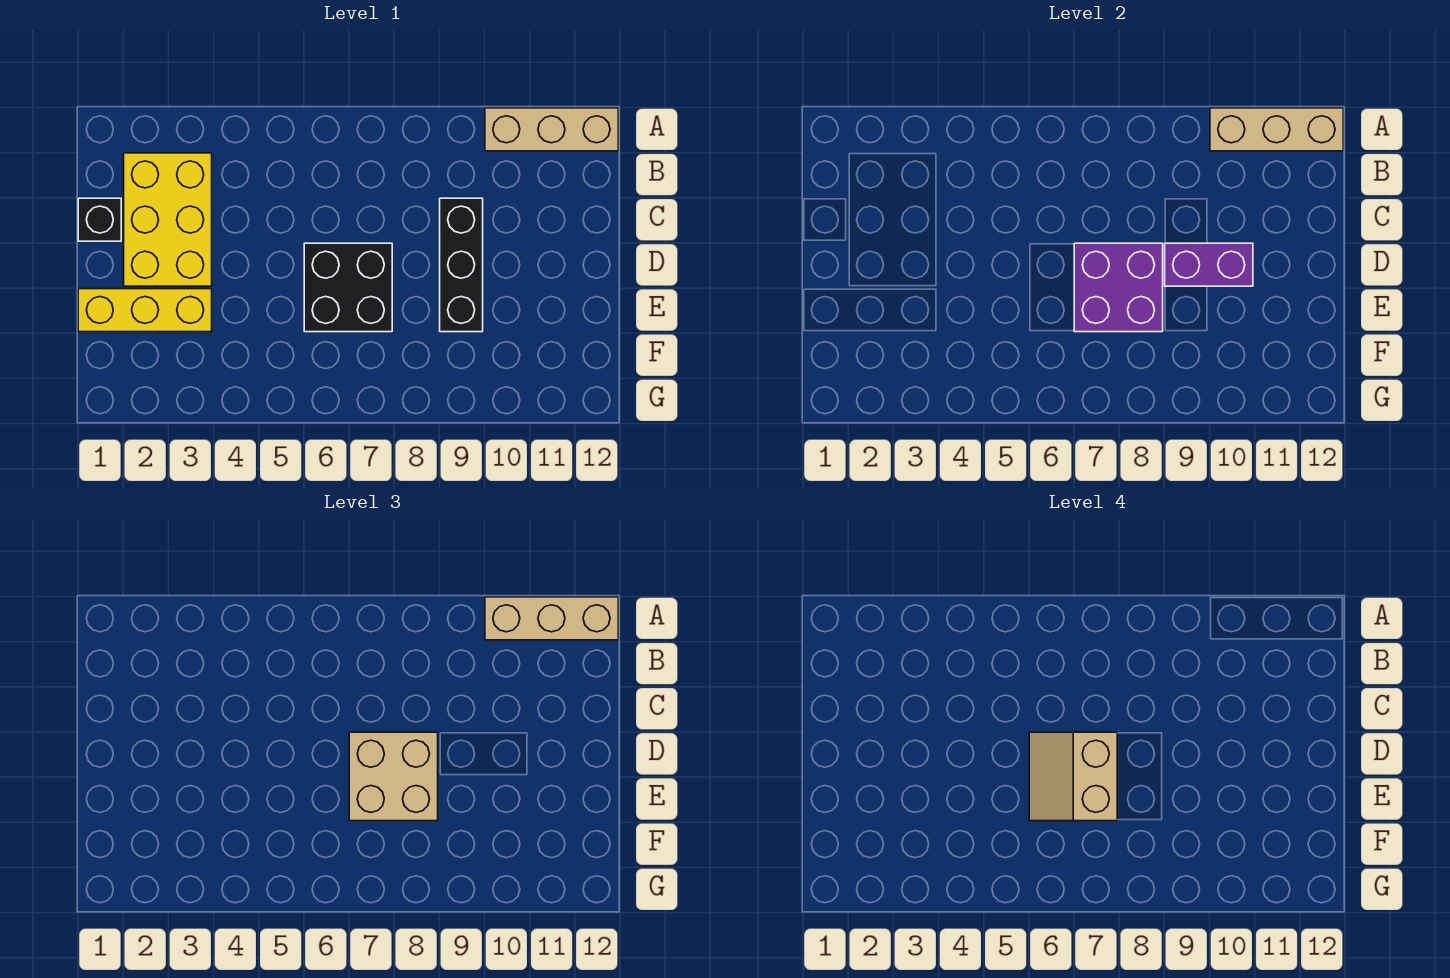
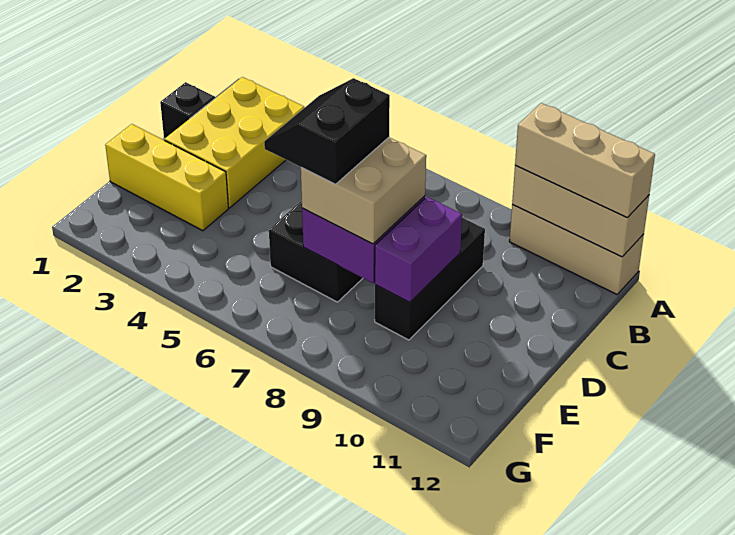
tan slope D6:E7 level 4 top 7 -> black slope D6:E7 level 4 top 7
purple brick D9:D10 level 2 -> purple brick D9:E9 level 2

